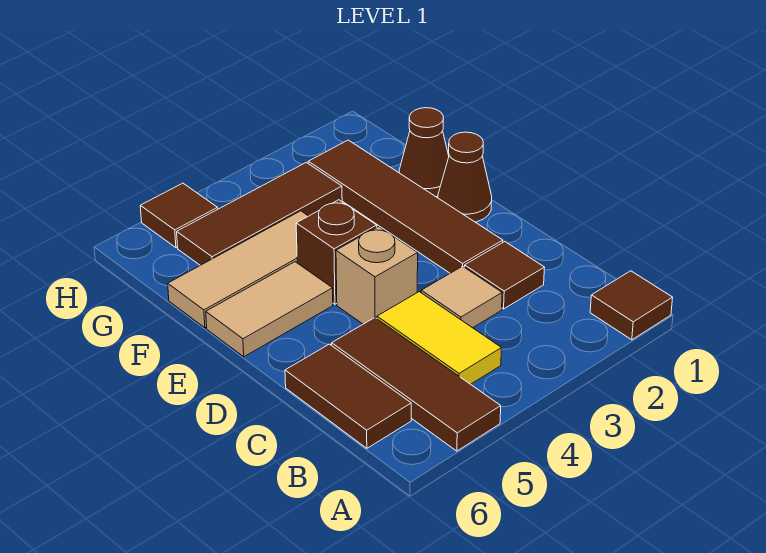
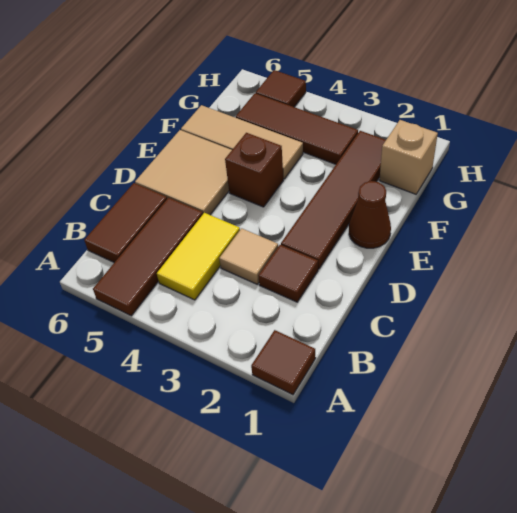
tan brick D4 level 1 -> tan brick G1 level 1
tan tile E5:E6 level 1 -> tan tile D5:E6 level 1
brown cone F1 level 1 -> none

